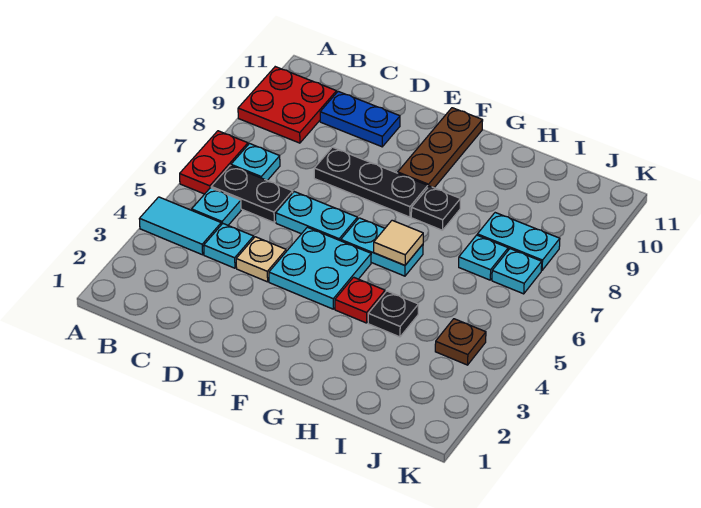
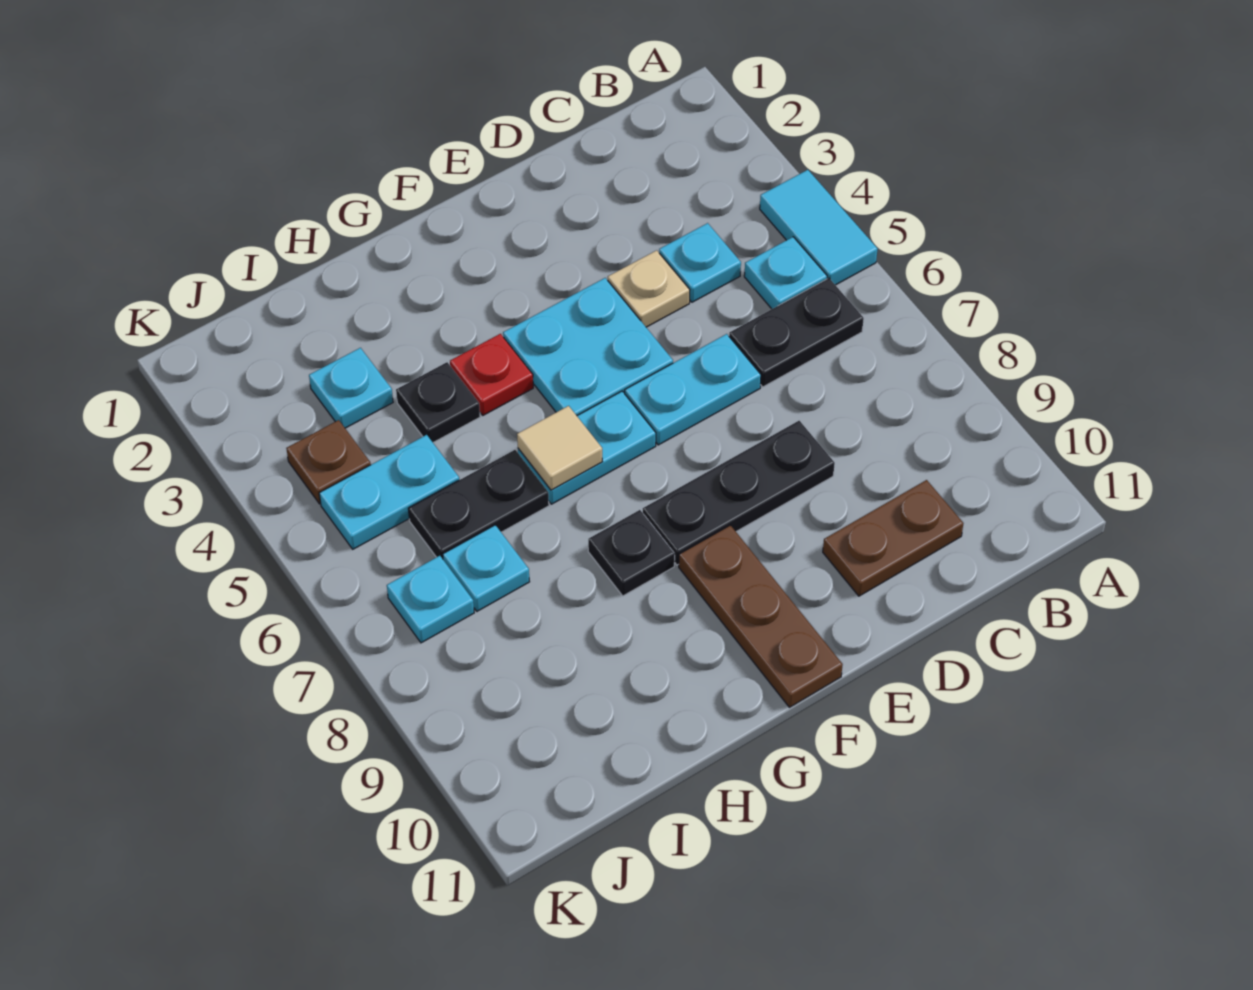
cyan tile A4:B4 level 1 -> cyan tile A4:A5 level 1
red plate A6:A7 level 1 -> none
red plate A9:B10 level 1 -> none
cyan plate B7 level 1 -> cyan plate I3 level 1
blue plate C10:D10 level 1 -> brown plate C10:D10 level 1
none -> black plate H6:I6 level 1
cyan plate I8:J8 level 1 -> cyan plate I5:J5 level 1

